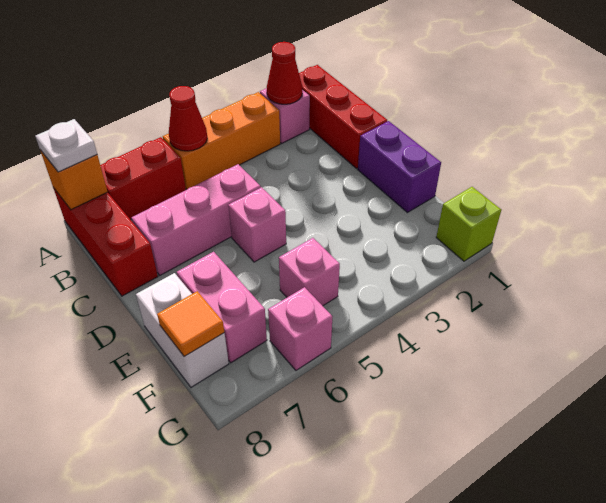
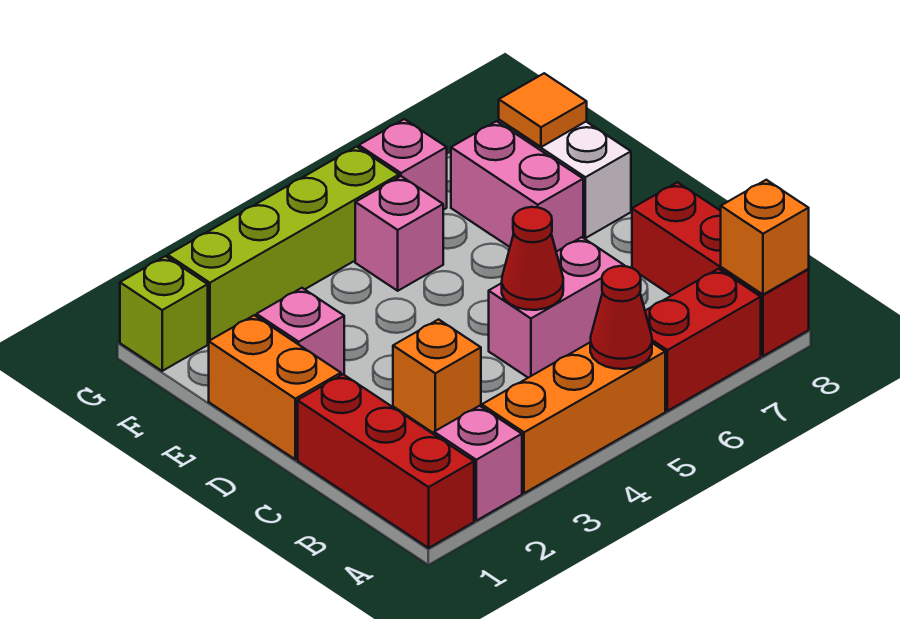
red cone A2 level 2 -> red cone C5 level 2
white plate A8 level 3 -> none
none -> orange brick C3 level 1
pink brick C5:C7 level 1 -> pink brick C5:C6 level 1
purple brick D1:E1 level 1 -> orange brick D1:E1 level 1
pink brick D5 level 1 -> pink brick E2 level 1
none -> lime brick G2:G5 level 1

